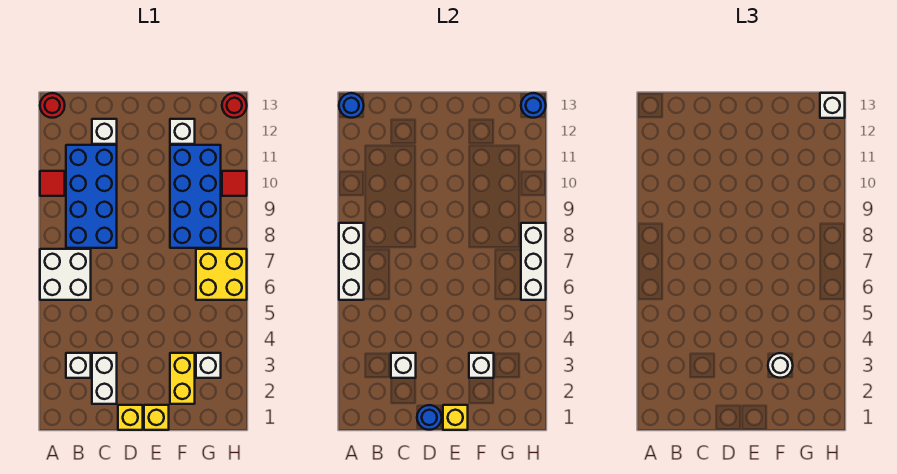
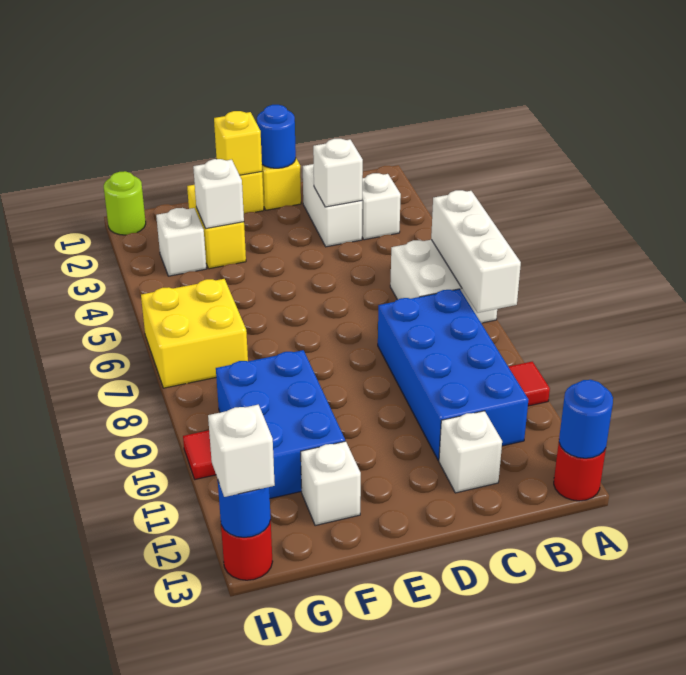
white round brick F3 level 3 -> none
blue brick F8:G11 level 1 -> blue brick F9:G11 level 1
none -> lime round brick H1 level 1
white brick H6:H8 level 2 -> none

